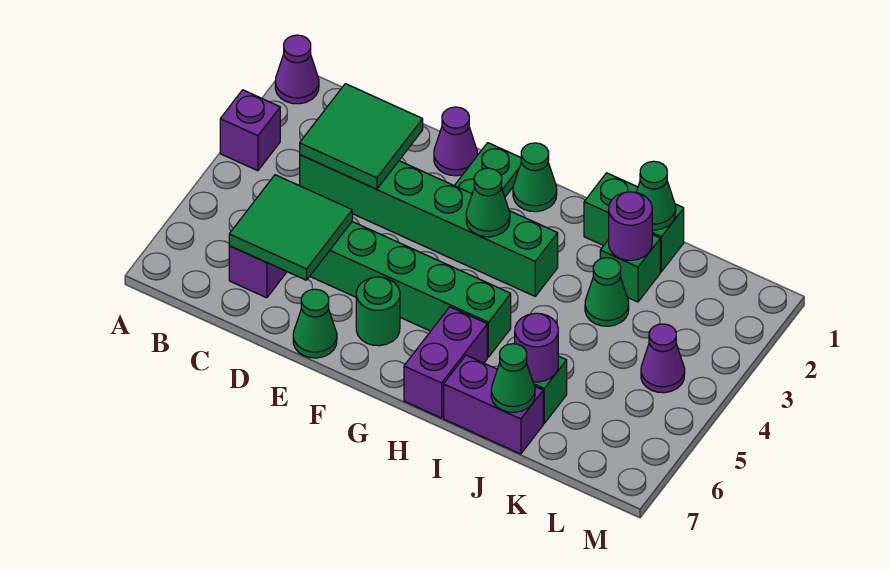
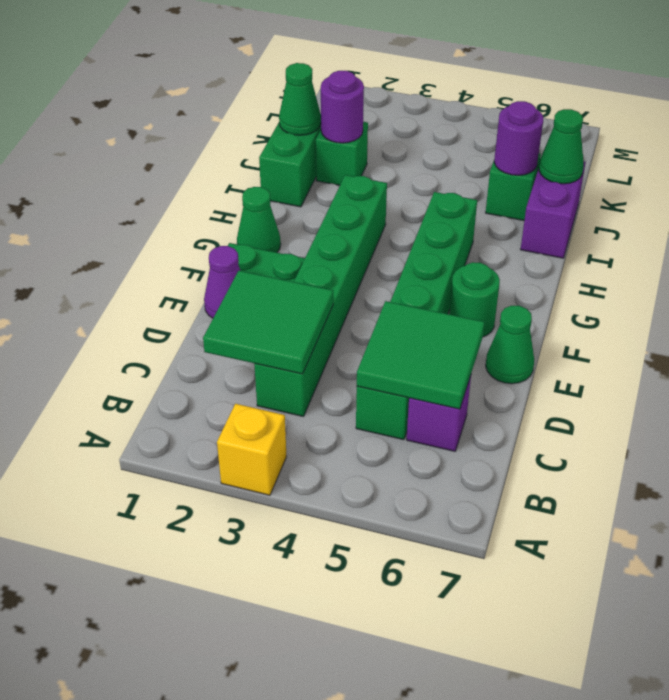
purple cone A1 level 1 -> none
purple brick A3 level 1 -> yellow brick A3 level 1
green cone G3 level 2 -> none
purple brick H6:H7 level 1 -> none
green cone J3 level 1 -> none
purple cone L4 level 1 -> none

